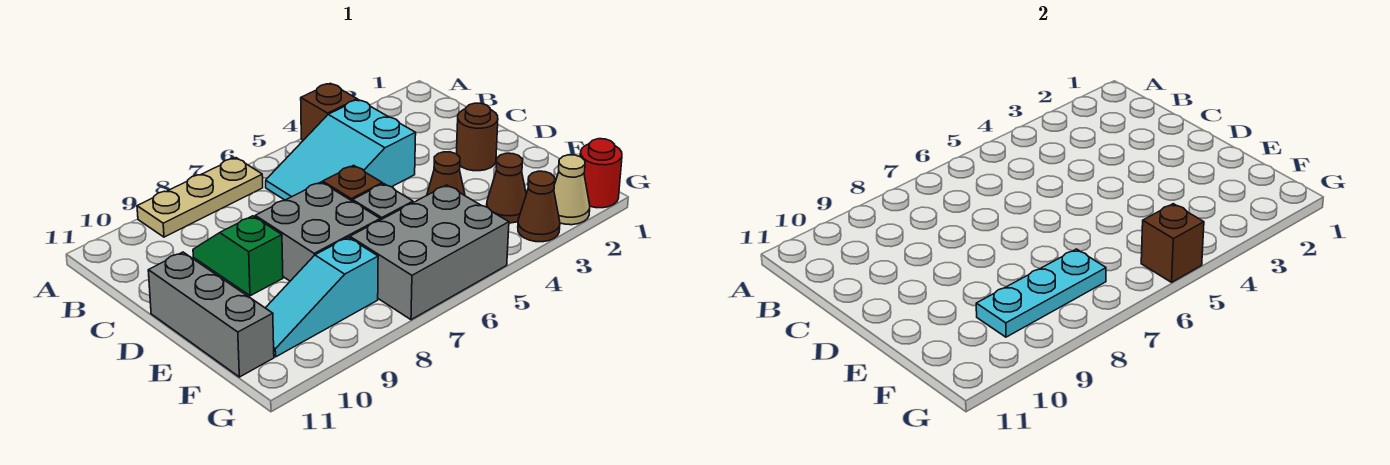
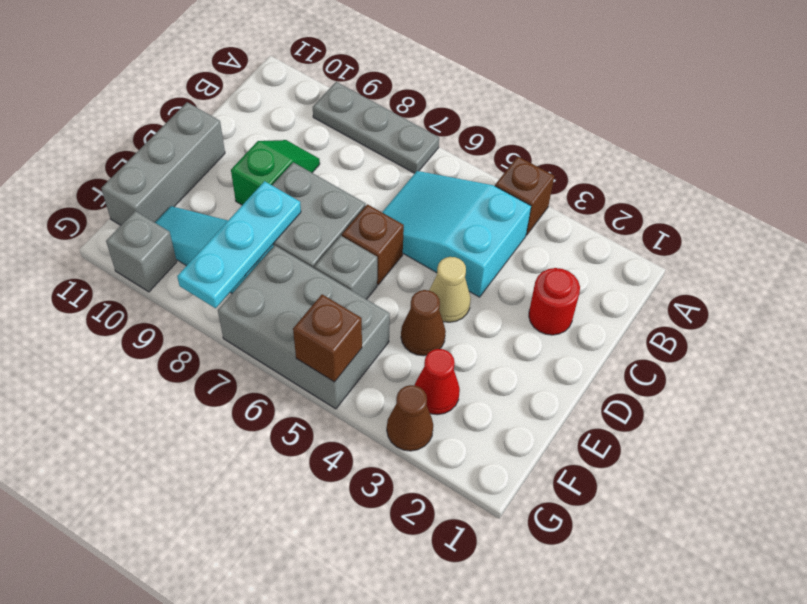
tan plate A7:A9 level 1 -> grey plate A7:A9 level 1
brown round brick D2 level 1 -> none
brown cone F3 level 1 -> red cone F3 level 1
cyan plate F7:F9 level 2 -> cyan plate E8:G8 level 2
red round brick G1 level 1 -> red round brick C2 level 1
tan cone G2 level 1 -> tan cone D4 level 1
none -> grey brick G10 level 1

